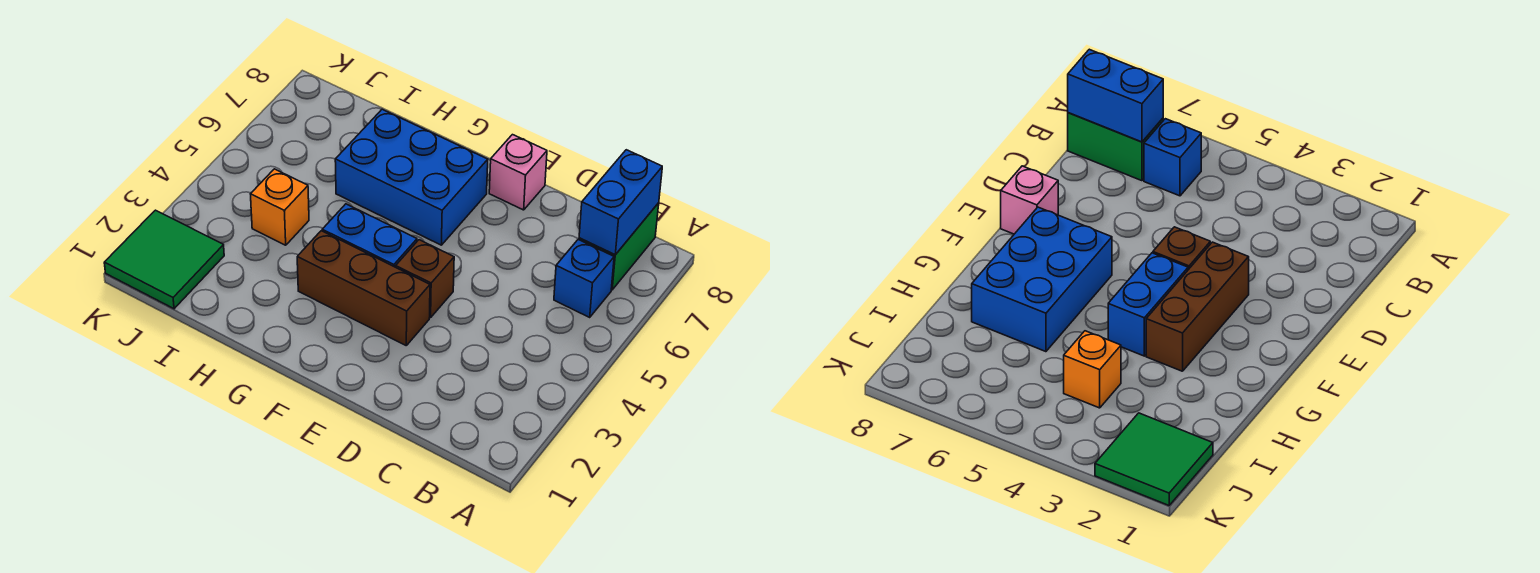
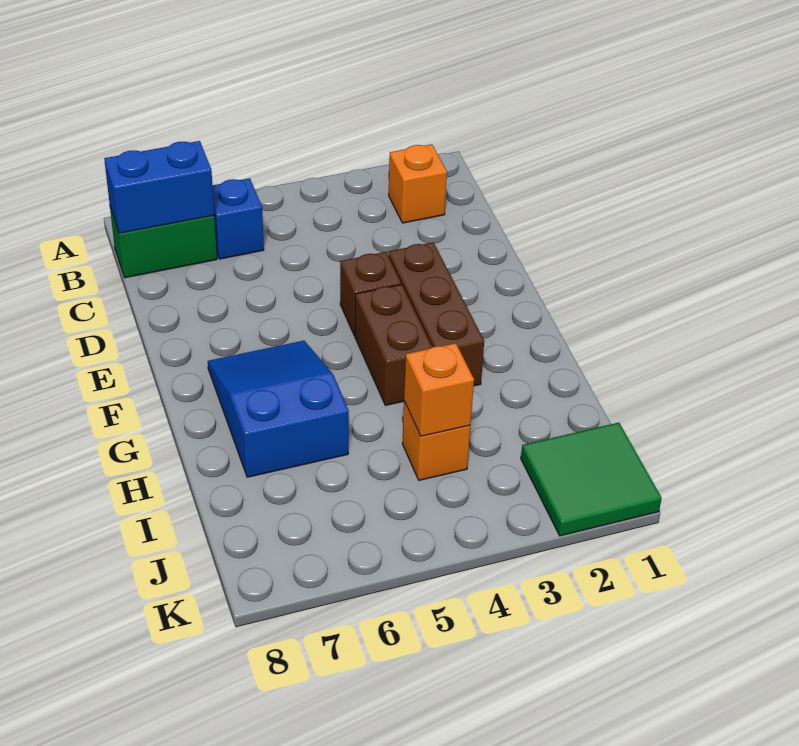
none -> orange brick B2 level 1
pink brick E8 level 1 -> none
blue brick F4:G4 level 1 -> brown brick F4:G4 level 1
blue brick F6:H7 level 1 -> blue slope F6:H7 level 1 top H
none -> orange brick I4 level 2

